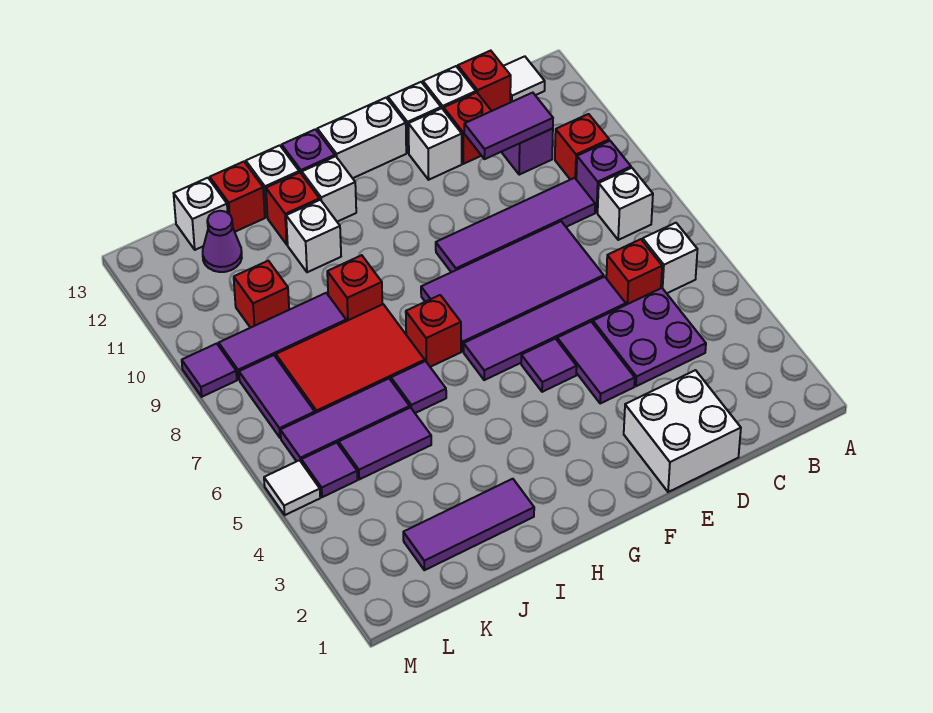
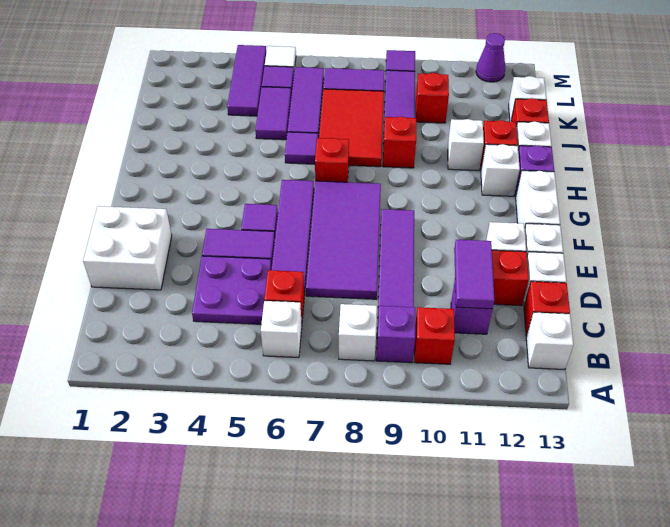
white tile B13 level 1 -> white brick B13 level 1
purple tile I2:K2 level 1 -> purple tile K4:M4 level 1
purple cone K12 level 1 -> purple cone M12 level 1

